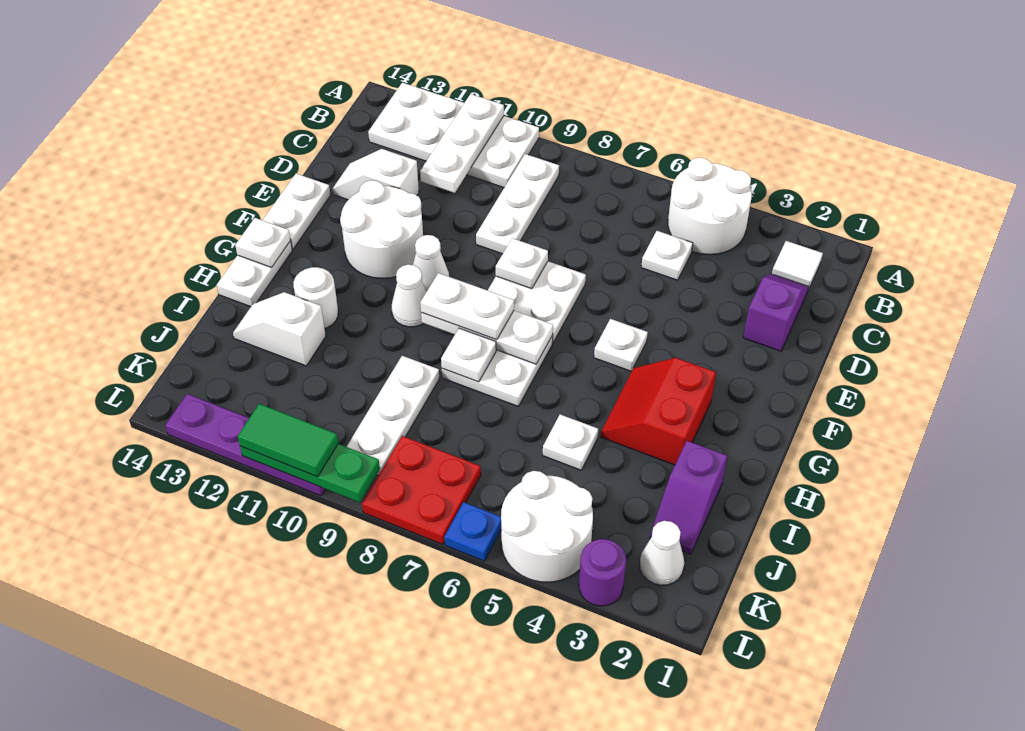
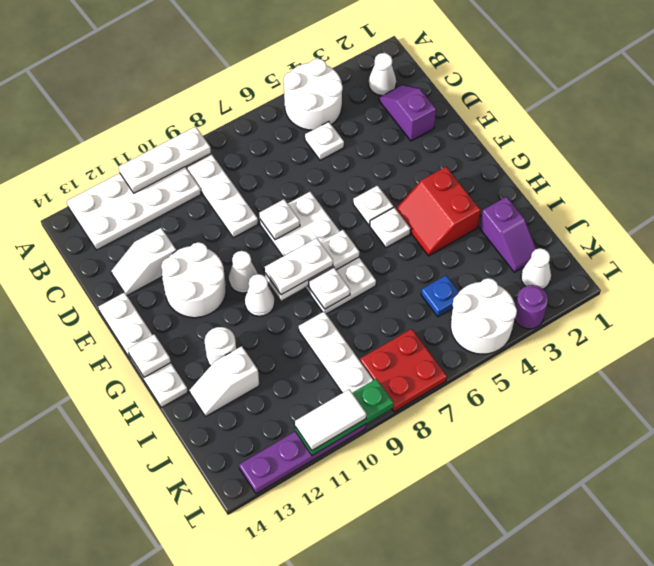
white plate A11:C11 level 2 -> white plate A9:A11 level 2
white tile B2 level 1 -> white cone B2 level 1
white plate I5 level 1 -> white plate G5 level 1
blue plate L6 level 1 -> blue plate J5 level 1
green tile L10:L11 level 3 -> white tile L10:L11 level 3

